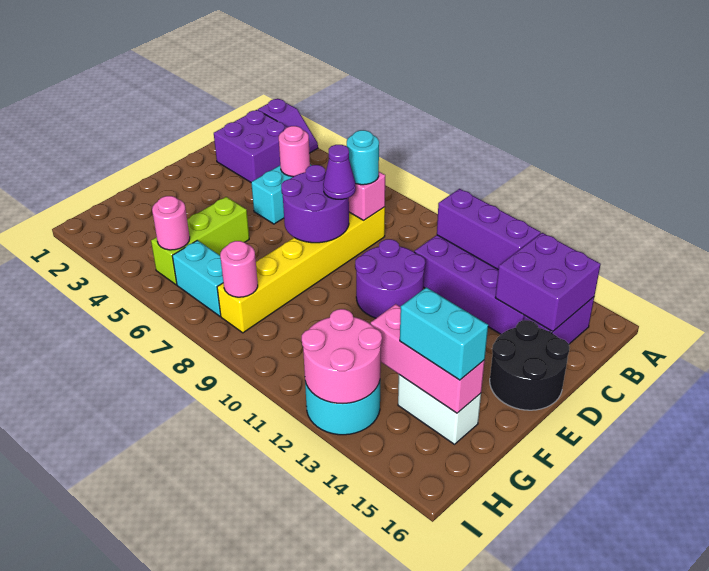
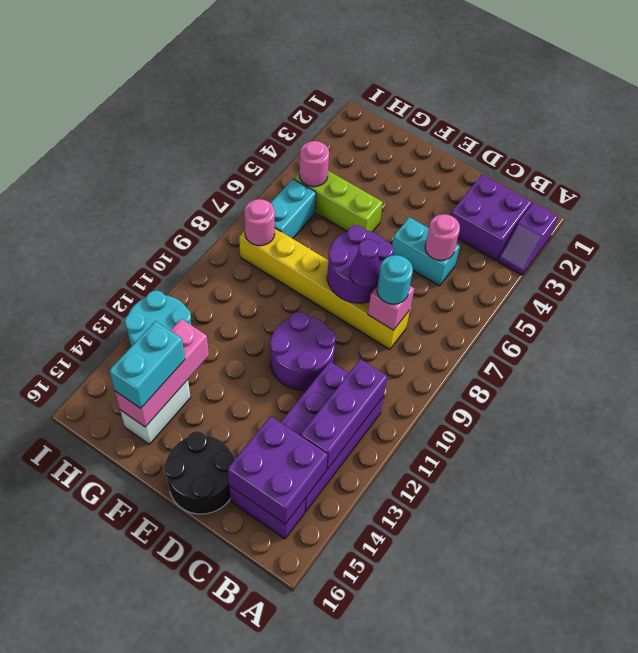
pink round brick H12:I13 level 2 -> none

